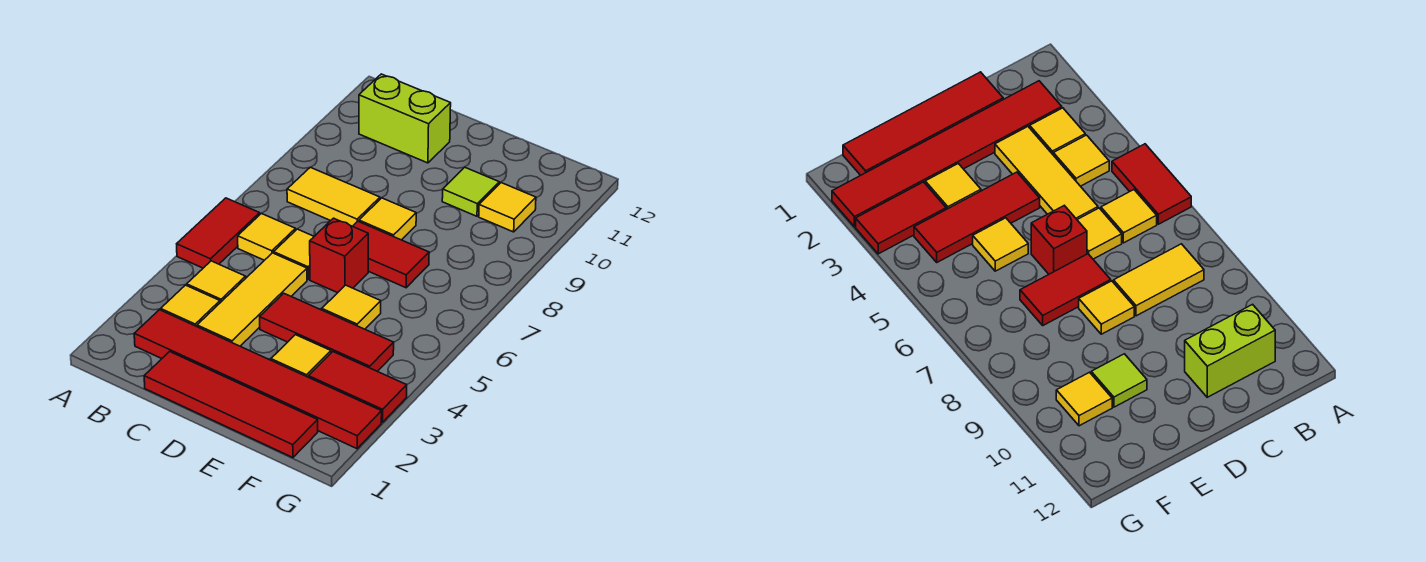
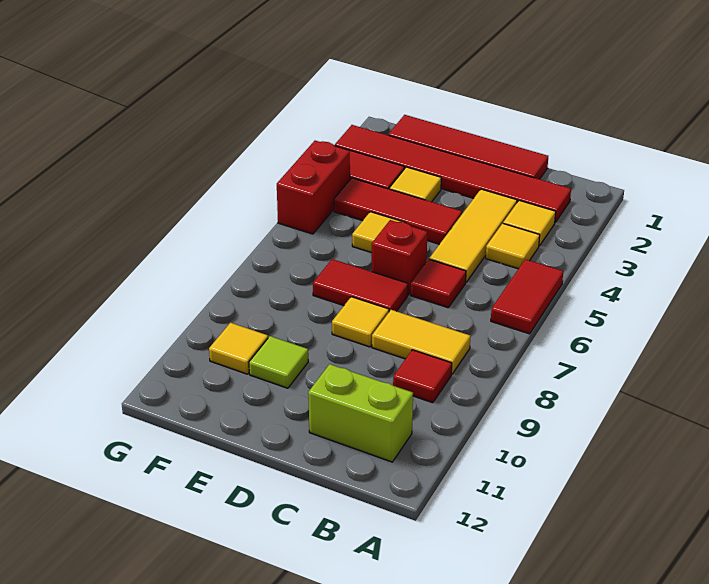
yellow tile B6 level 1 -> none
none -> red tile B9 level 1
yellow tile C6 level 1 -> red tile C6 level 1
none -> red brick G4:G5 level 1

